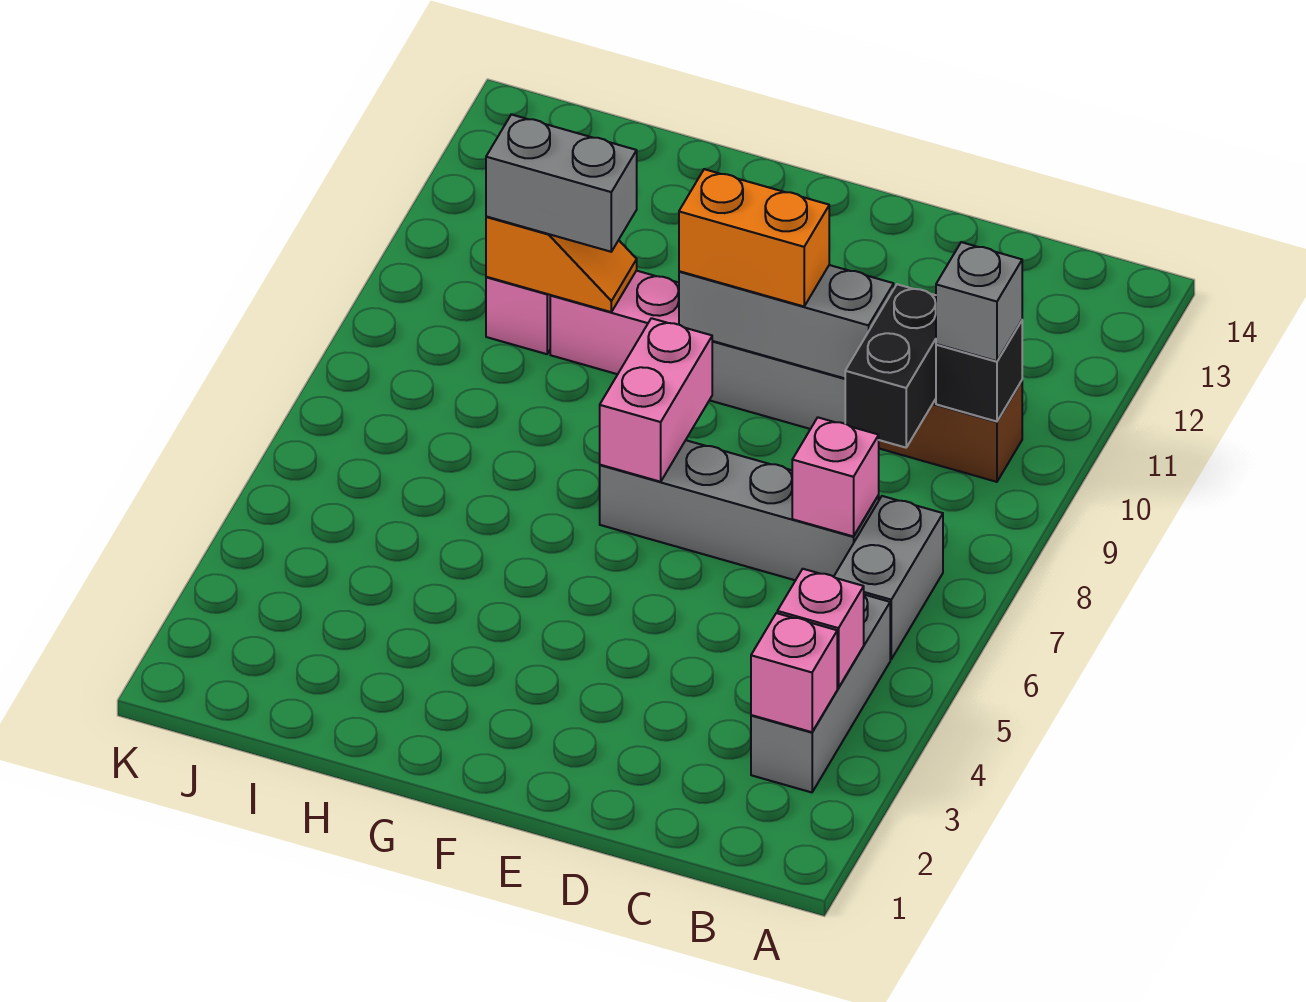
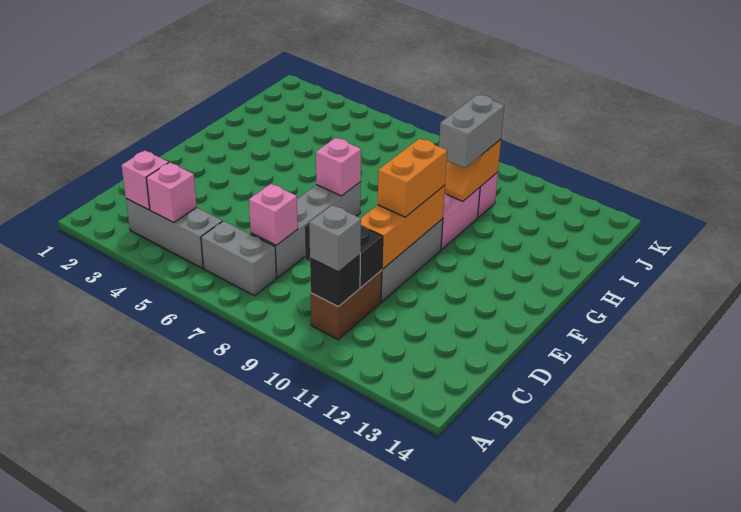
grey brick D10:F10 level 2 -> orange brick D10:F10 level 2
pink brick F7:F8 level 2 -> pink brick F7 level 2

